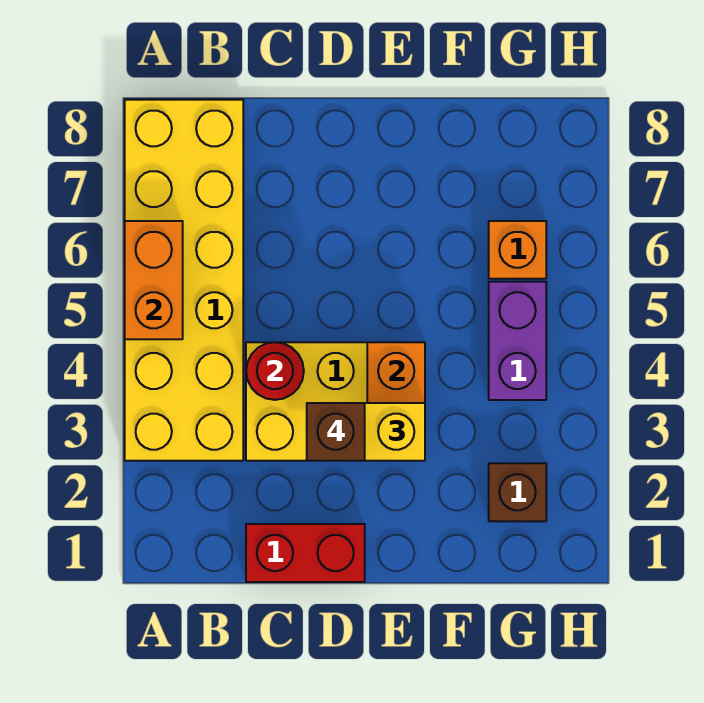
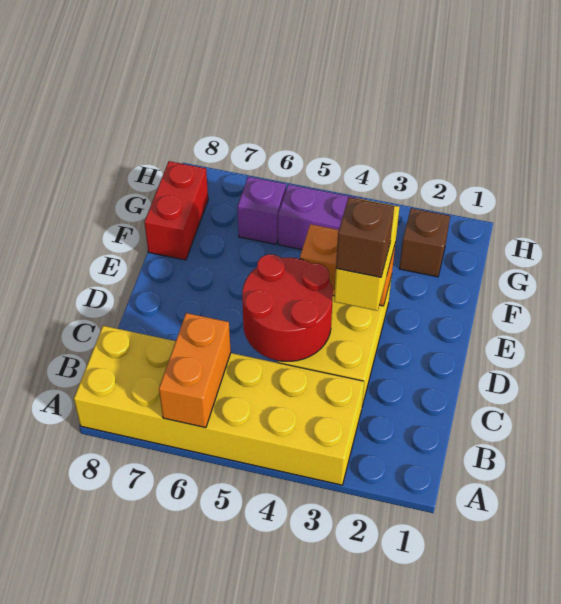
orange brick A5:A6 level 2 -> orange brick A6:B6 level 2
red brick C1:D1 level 1 -> red brick F8:G8 level 1
red round brick C4 level 2 -> red round brick C4:D5 level 2
orange brick G6 level 1 -> purple brick G6 level 1

